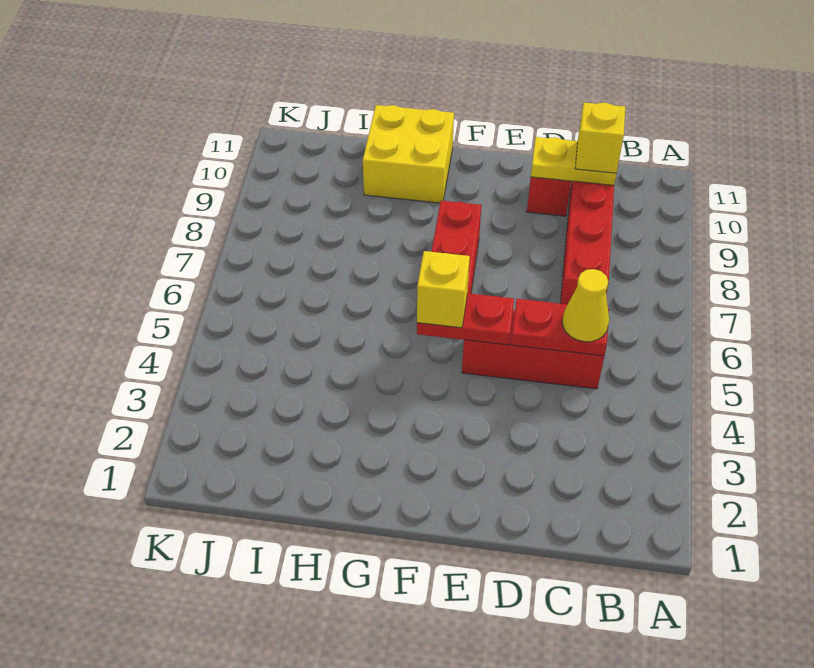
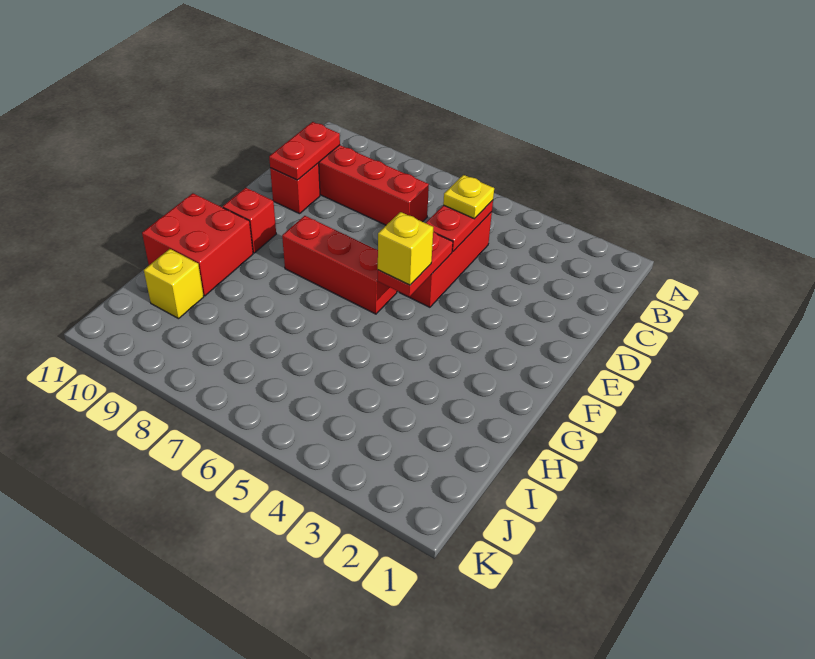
yellow cone C5 level 3 -> yellow plate C5 level 3
yellow plate C10:D10 level 2 -> red plate C10:D10 level 2
yellow brick C10 level 3 -> yellow brick I10 level 1
none -> red brick F10 level 1
yellow brick G10:H11 level 1 -> red brick G10:H11 level 1

